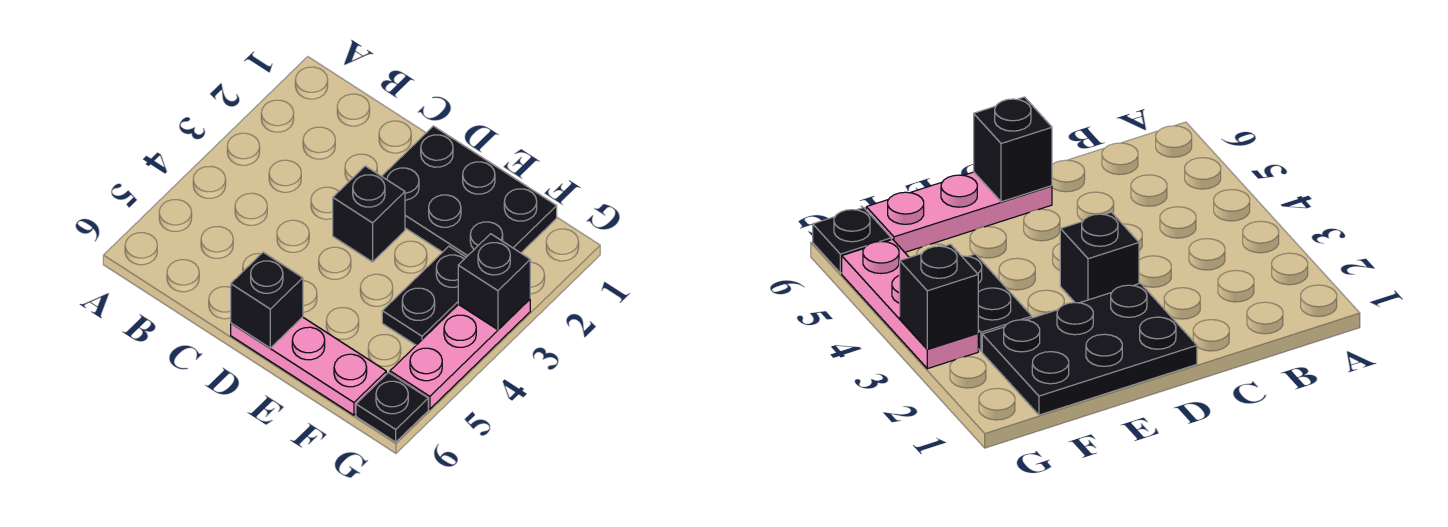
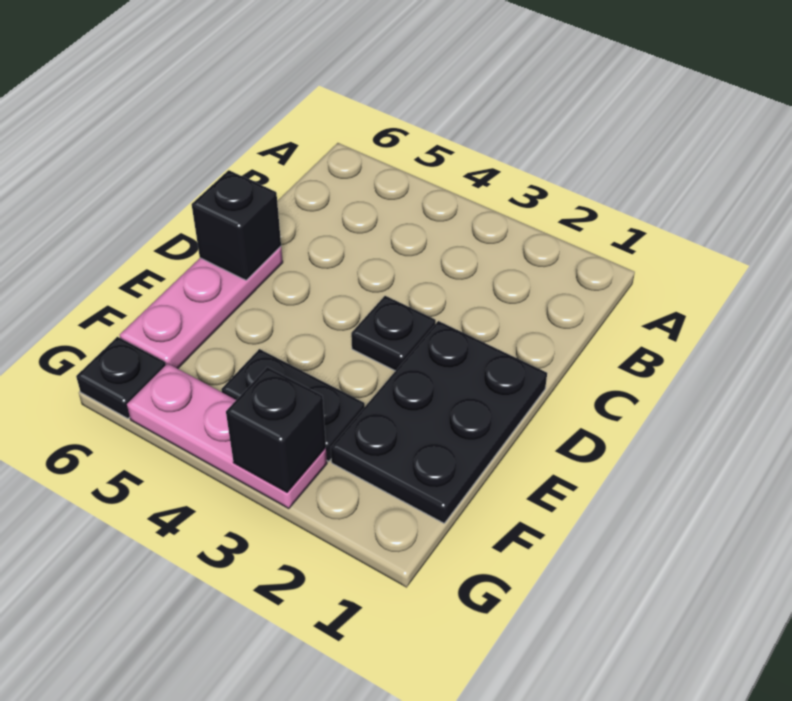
black brick D3 level 1 -> black plate D3 level 1

